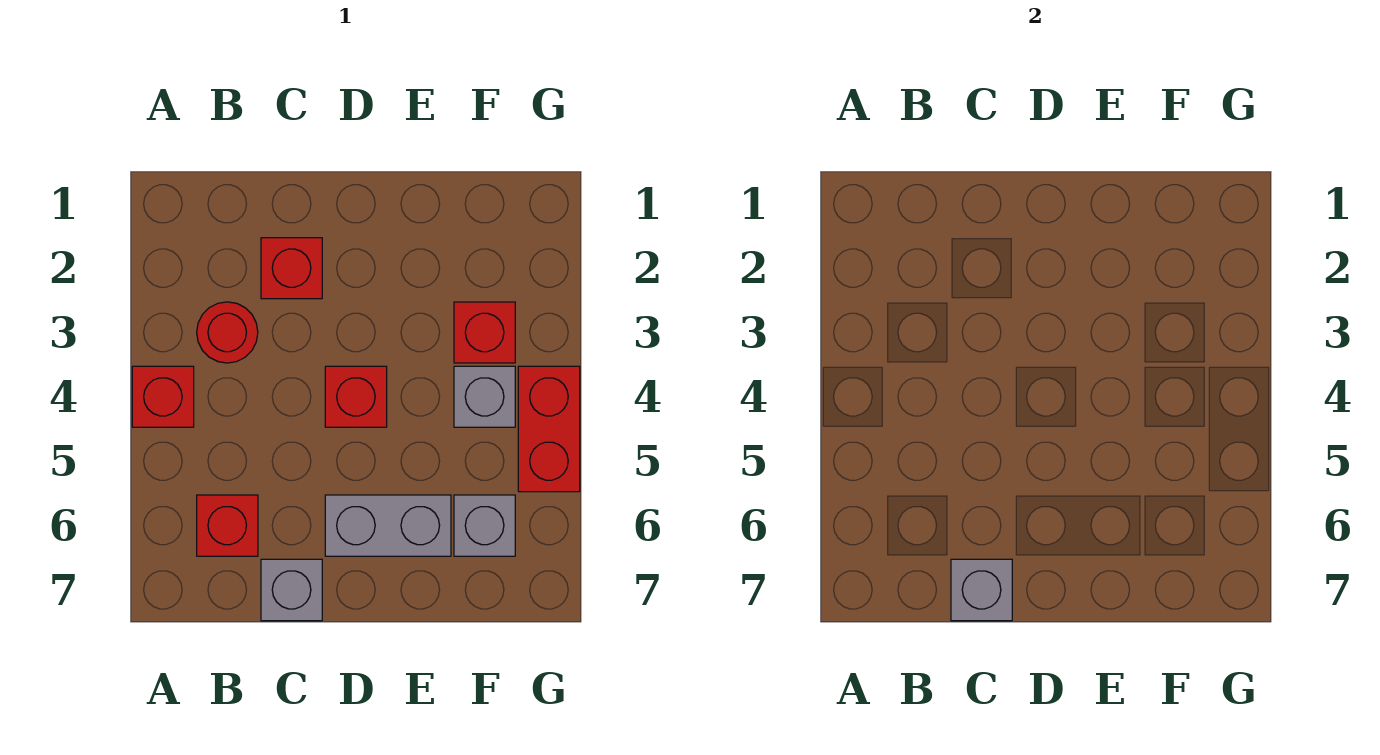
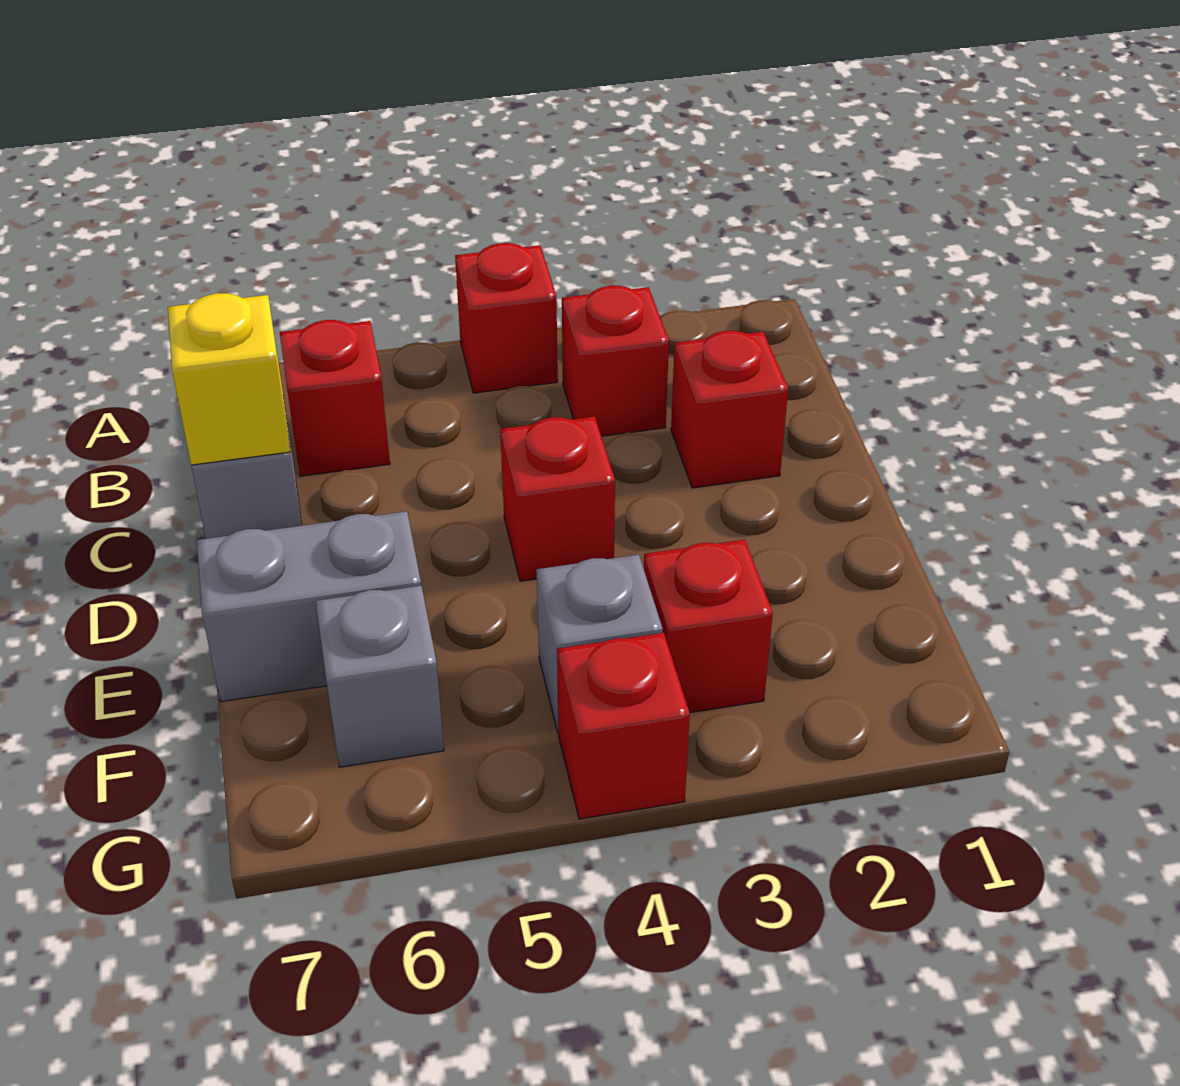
red round brick B3 level 1 -> red brick B3 level 1
grey brick C7 level 2 -> yellow brick C7 level 2
grey brick D6:E6 level 1 -> grey brick E6:E7 level 1
red brick G4:G5 level 1 -> red brick G4 level 1

